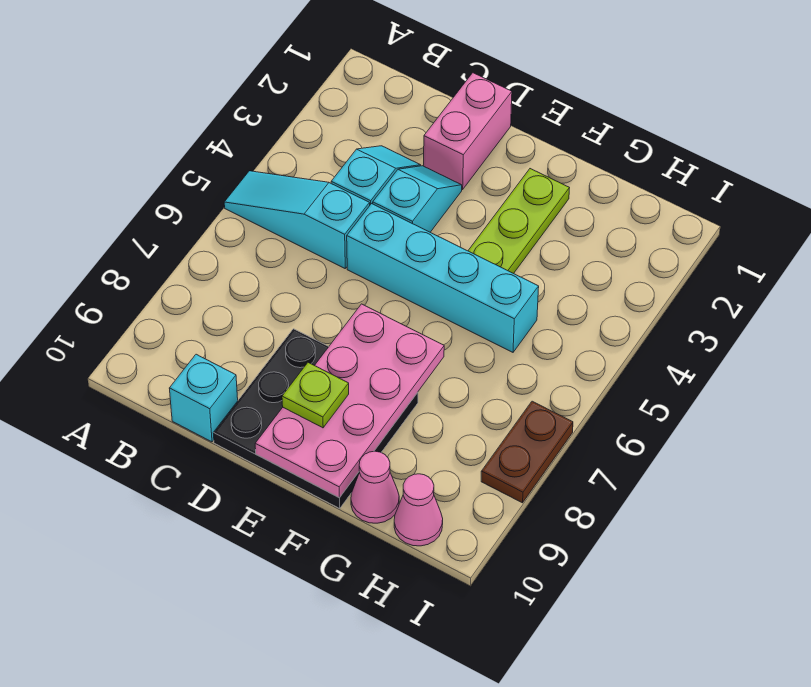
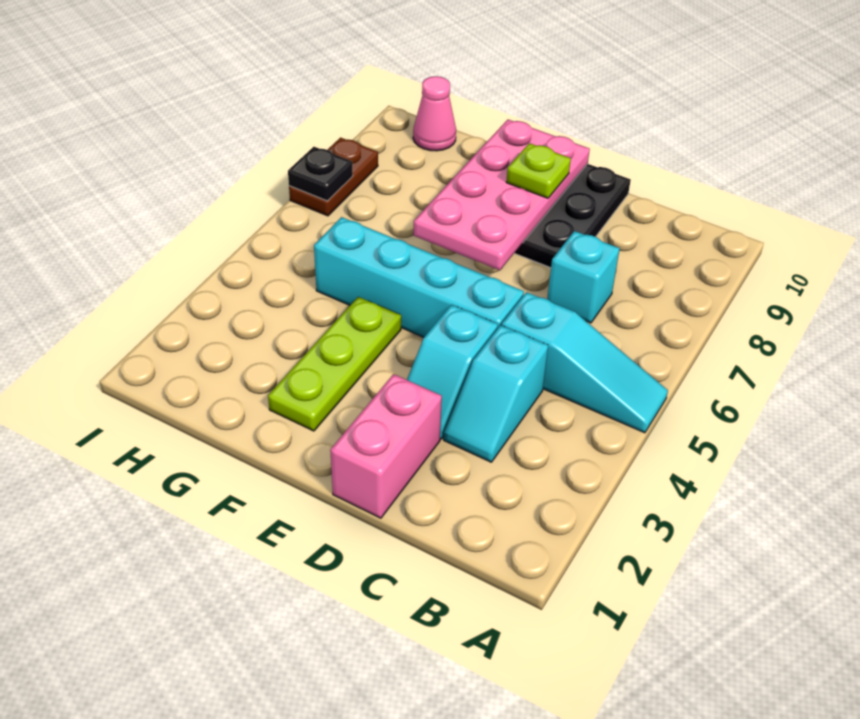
cyan brick C10 level 1 -> cyan brick C7 level 1
pink cone G10 level 1 -> none
none -> black plate I7 level 2

